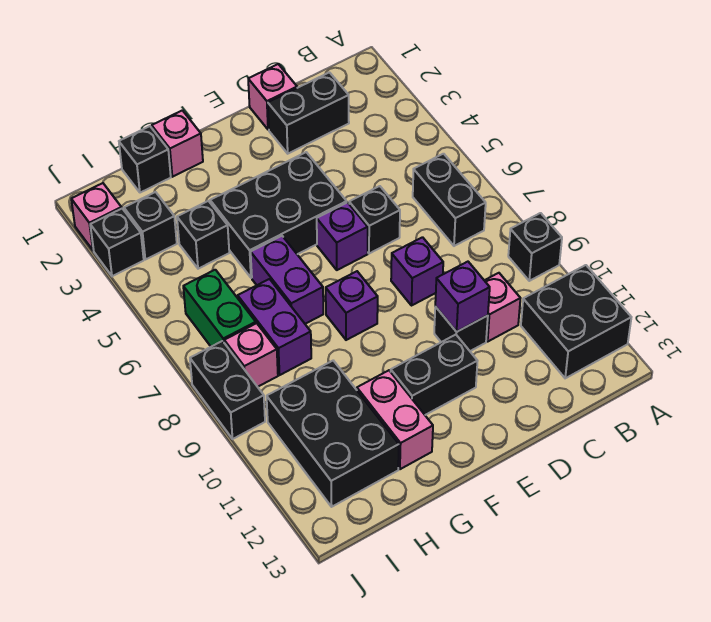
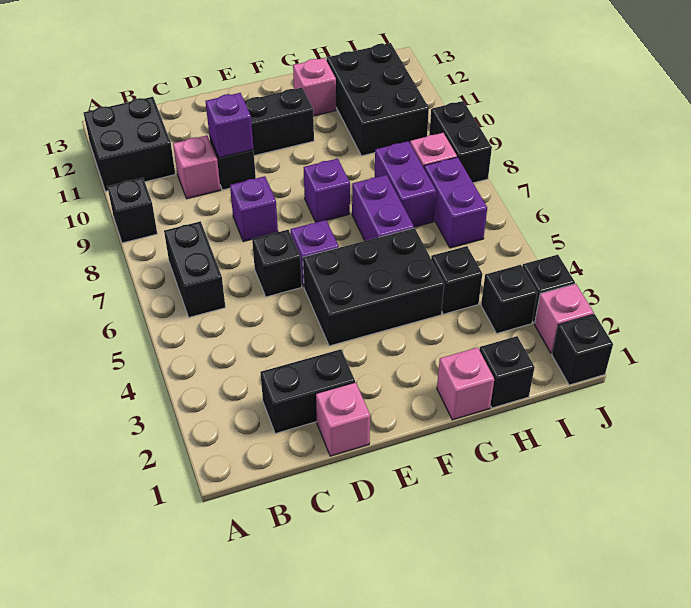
pink brick G11:G12 level 1 -> pink brick G12 level 1
green brick I6:I7 level 1 -> purple brick I6:I7 level 1
none -> black brick J1 level 1

